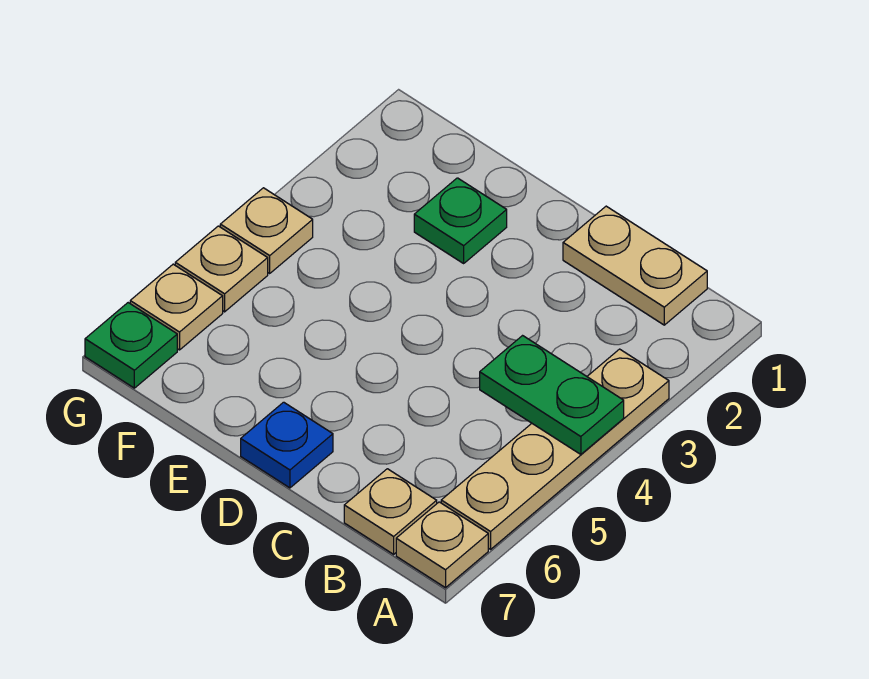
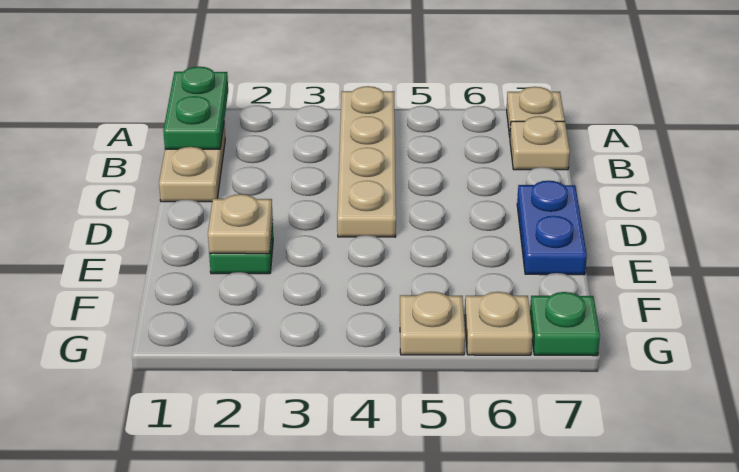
tan plate A3:A6 level 1 -> tan plate A4:D4 level 1
green plate A4:B4 level 2 -> green plate A1:B1 level 2
blue plate D7 level 1 -> blue plate D7:E7 level 1
tan plate G4 level 1 -> tan plate E2 level 2

